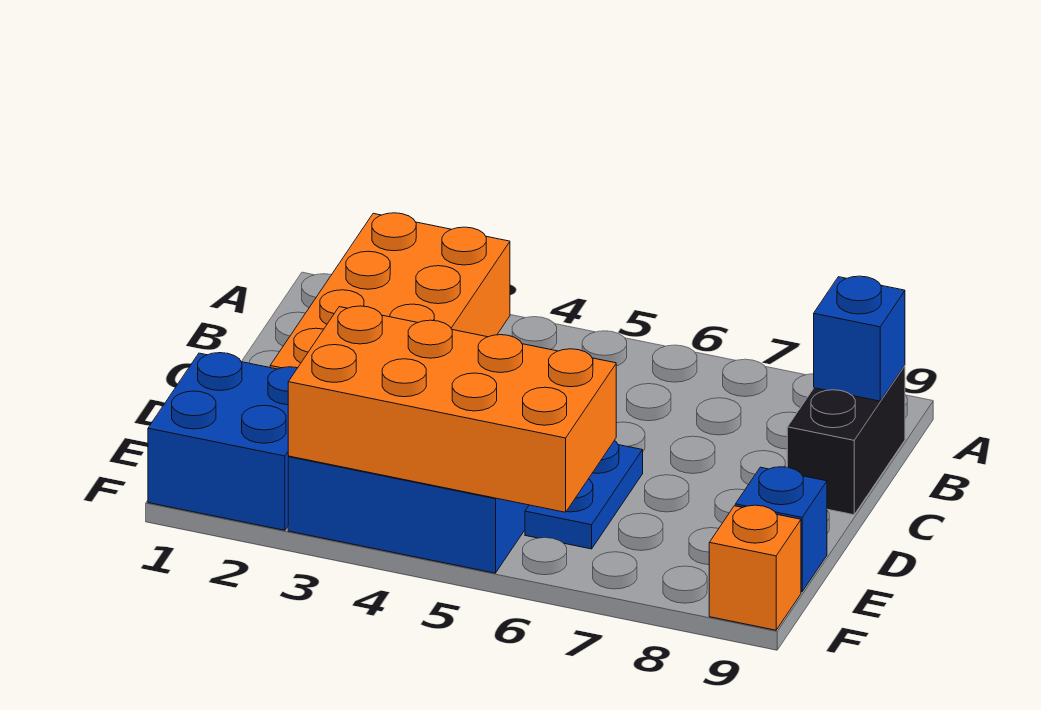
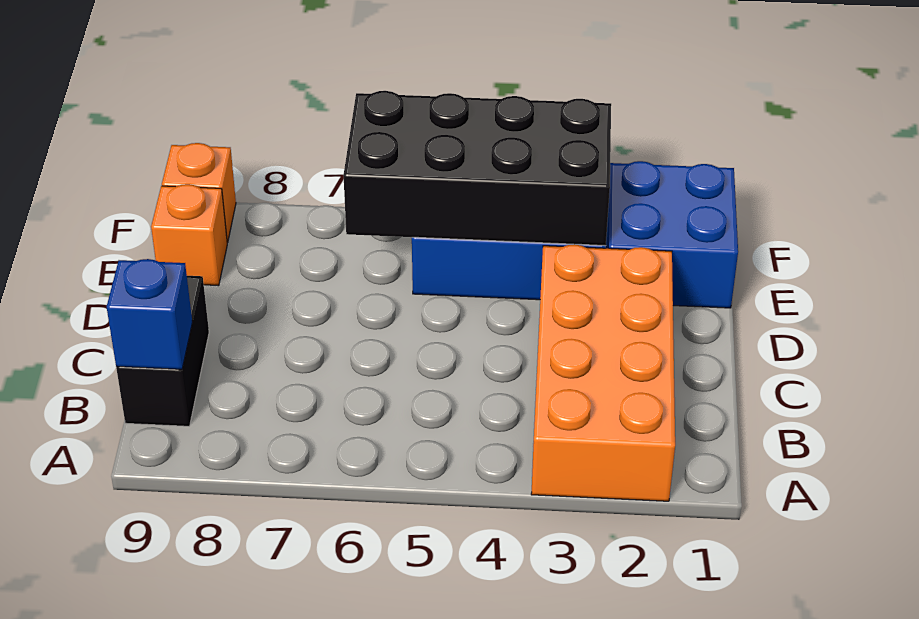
blue plate D6:E6 level 1 -> none
orange brick E3:F6 level 2 -> black brick E3:F6 level 2
blue brick E9 level 1 -> orange brick E9 level 1

